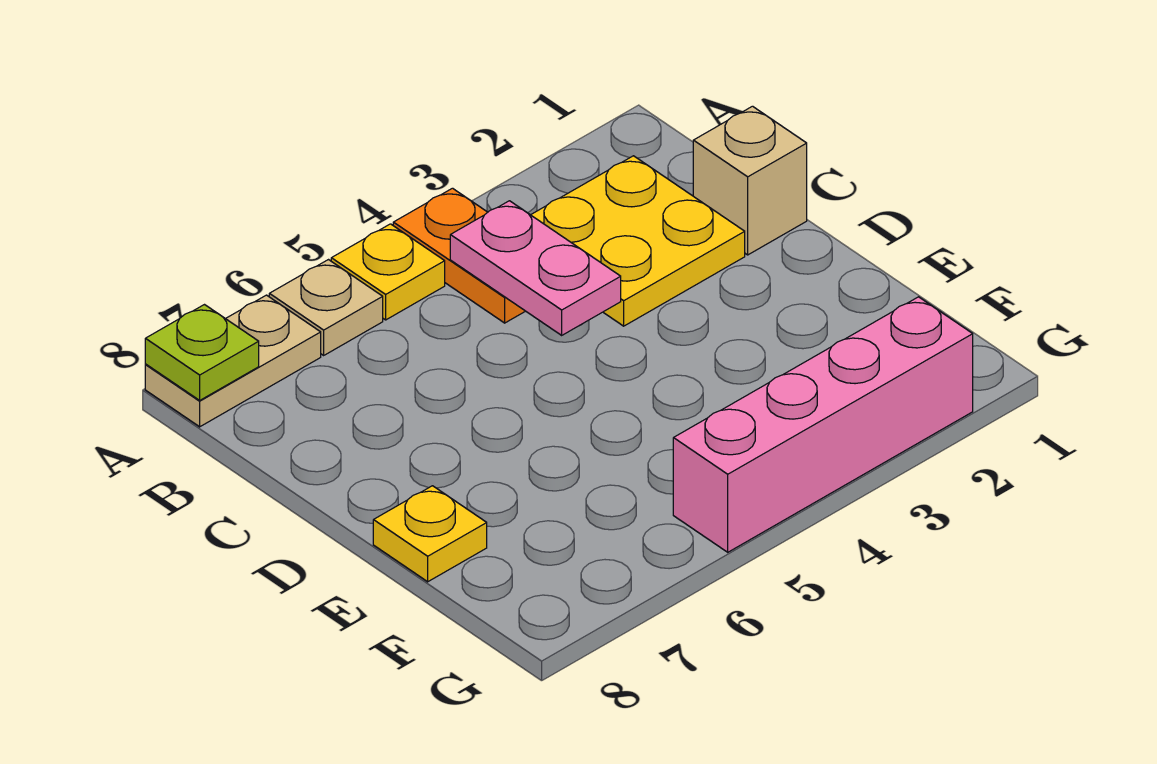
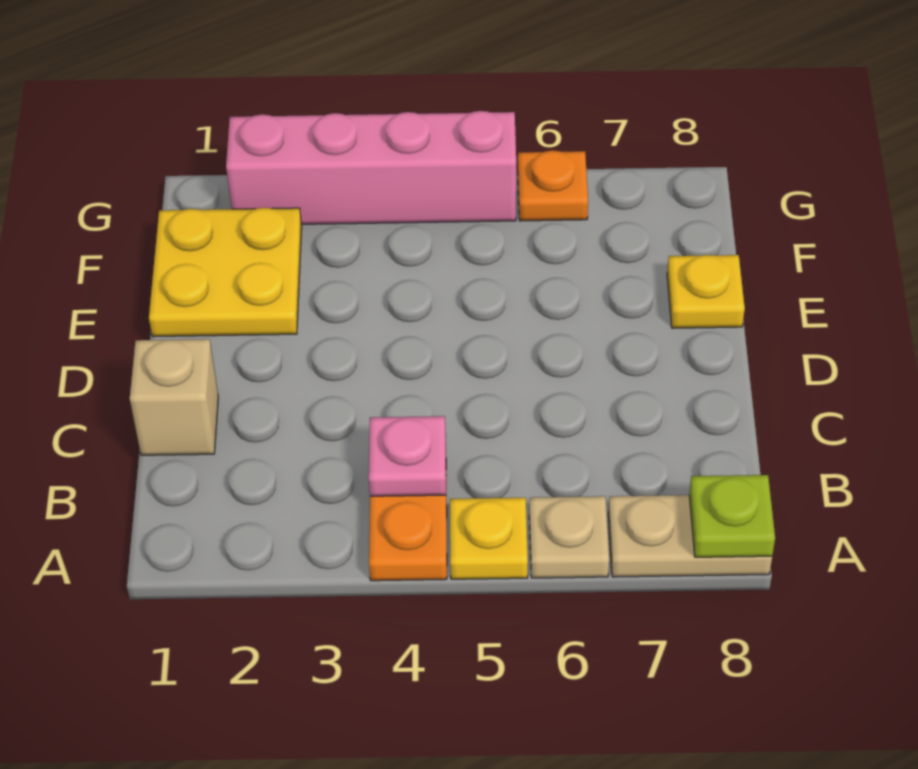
yellow plate B2:C3 level 1 -> yellow plate E1:F2 level 1
pink plate B4:C4 level 2 -> pink plate B4 level 2
none -> orange plate G6 level 1

